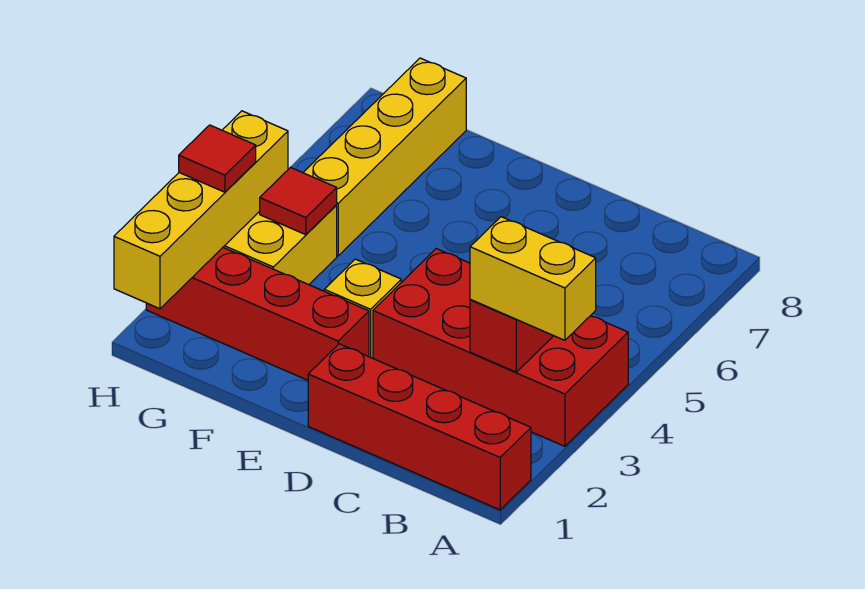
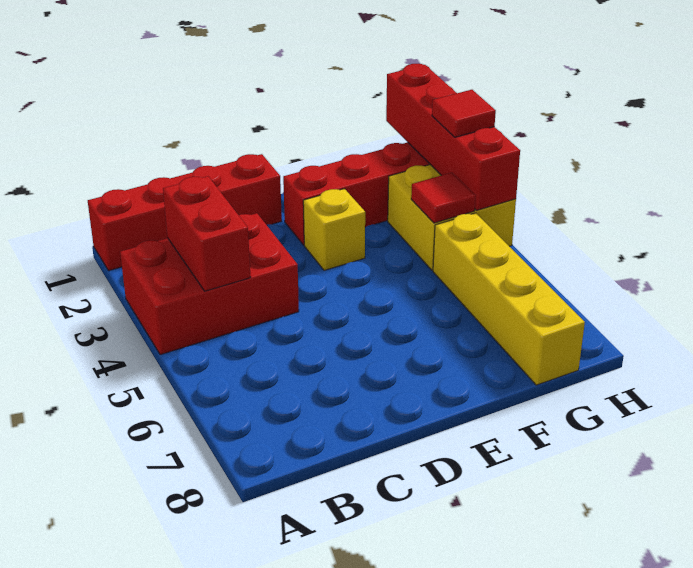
red brick A3:D4 level 1 -> red brick A3:C4 level 1
yellow brick A3:B3 level 3 -> none
yellow brick H1:H4 level 2 -> red brick H1:H4 level 2

